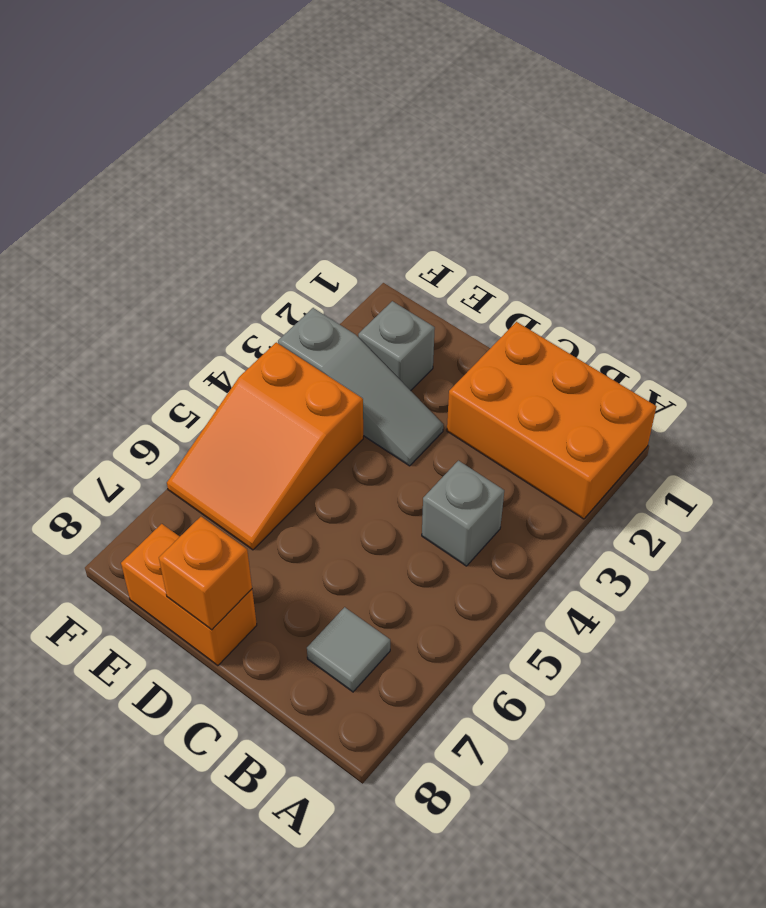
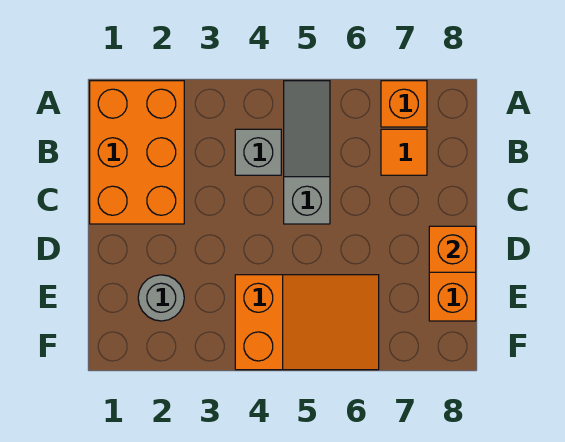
none -> orange brick A7 level 1
grey tile B7 level 1 -> orange tile B7 level 1
grey slope D3:F3 level 1 top F -> grey slope A5:C5 level 1 top C
grey brick E2 level 1 -> grey round brick E2 level 1

